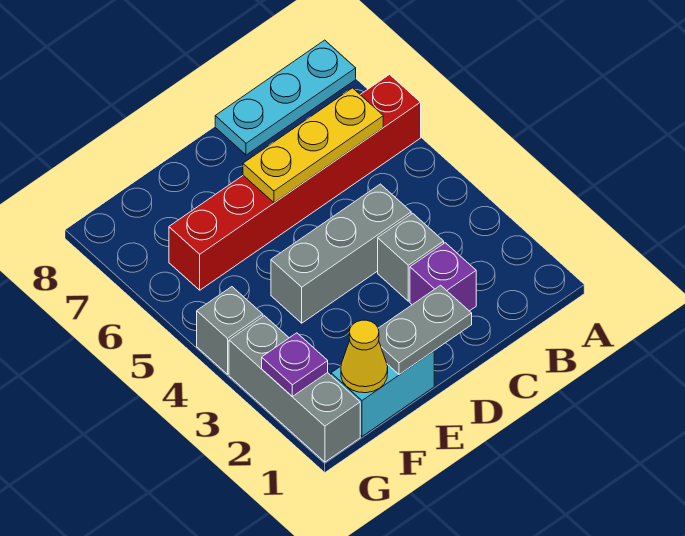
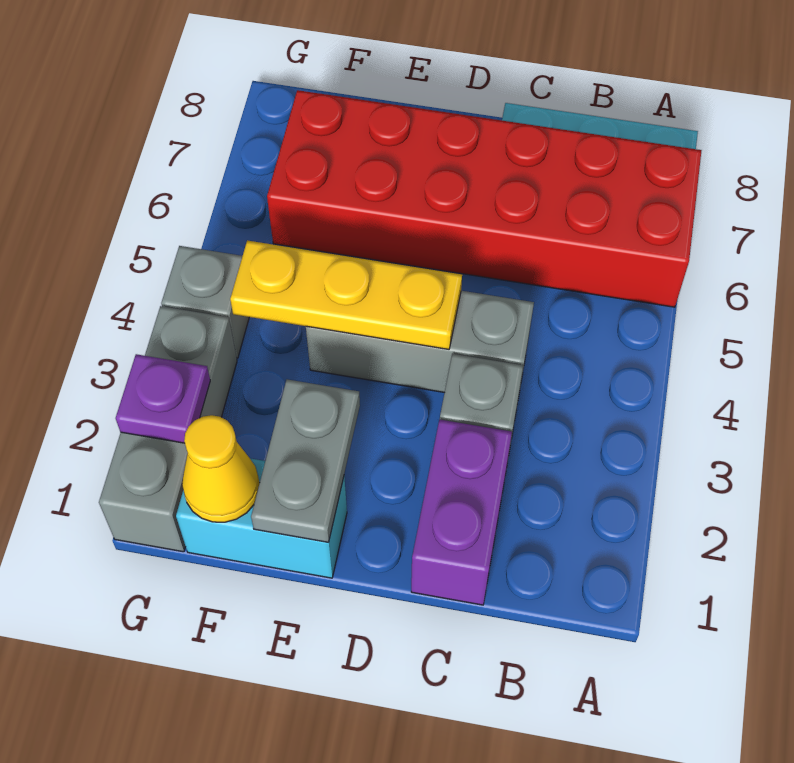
red brick A6:F6 level 1 -> red brick A6:F7 level 1
yellow plate B6:D6 level 2 -> yellow plate D4:F4 level 2
purple brick C2 level 1 -> purple brick C1:C2 level 1
grey plate D1:E1 level 2 -> grey plate E1:E2 level 2

